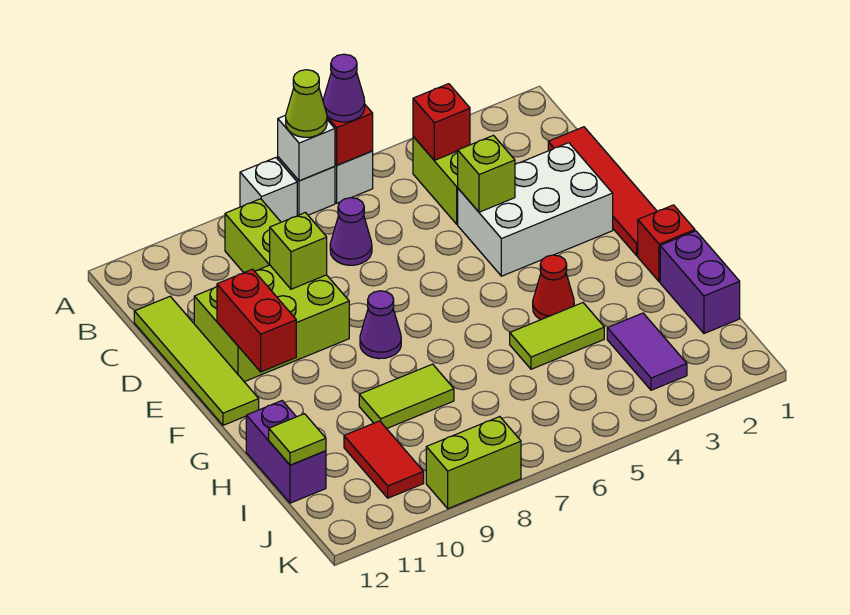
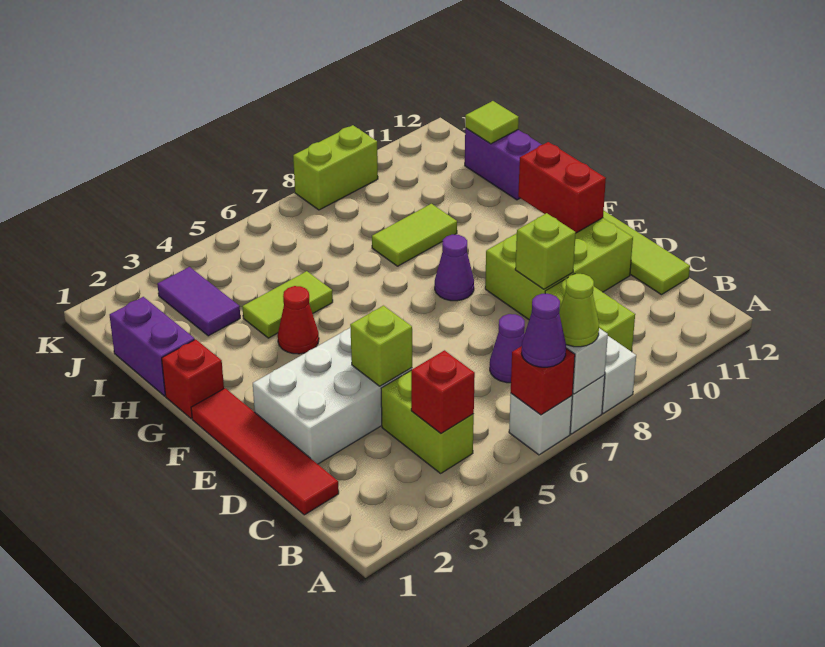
red tile I10:J10 level 1 -> none

